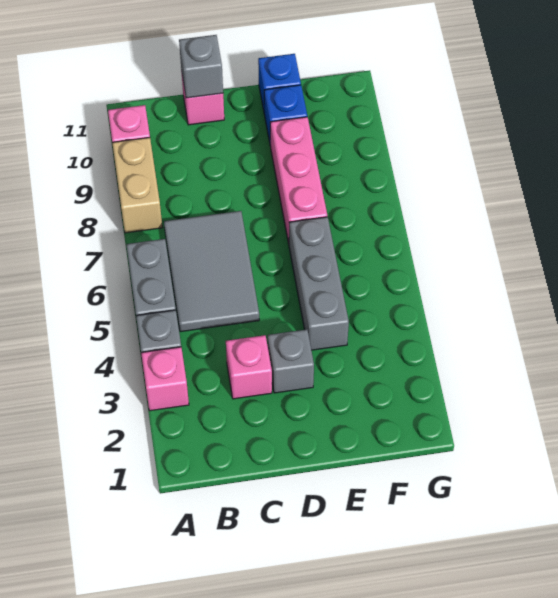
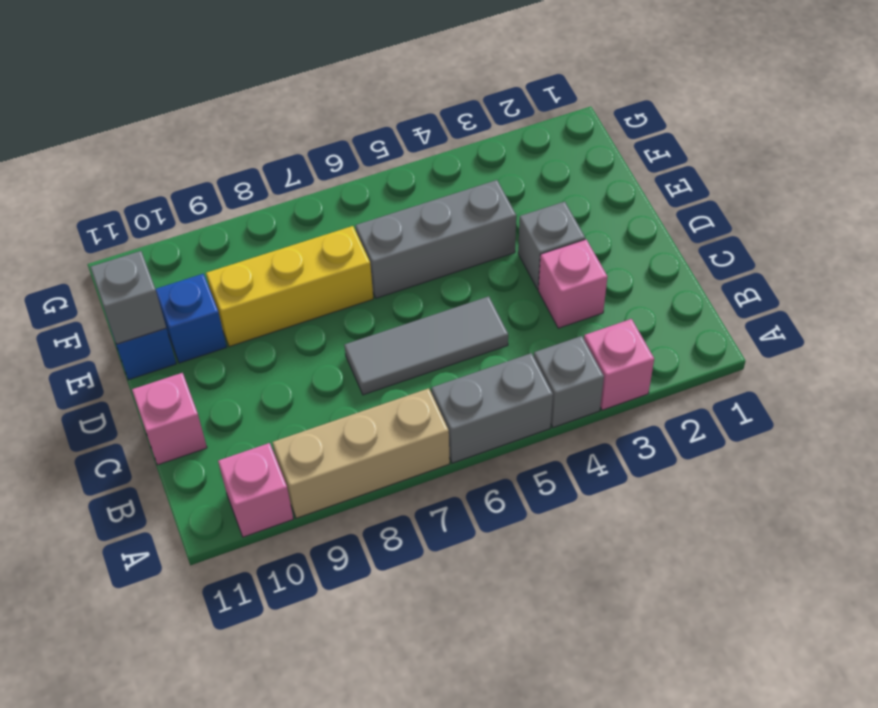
tan brick A8:A9 level 1 -> tan brick A7:A9 level 1
grey tile B5:C7 level 1 -> grey tile C5:C7 level 1
grey brick C11 level 2 -> grey brick E11 level 2
pink brick E7:E9 level 1 -> yellow brick E7:E9 level 1

